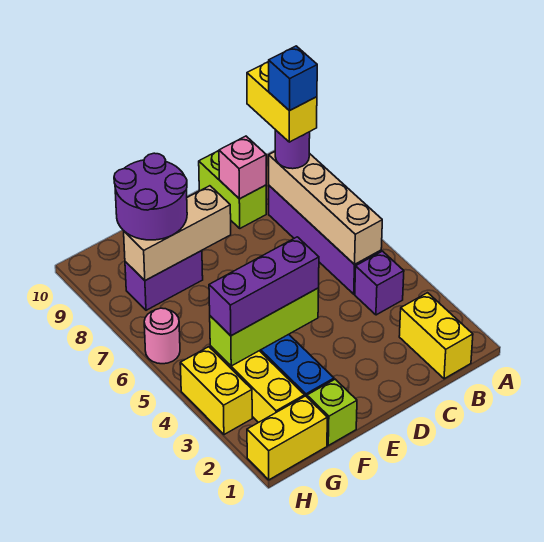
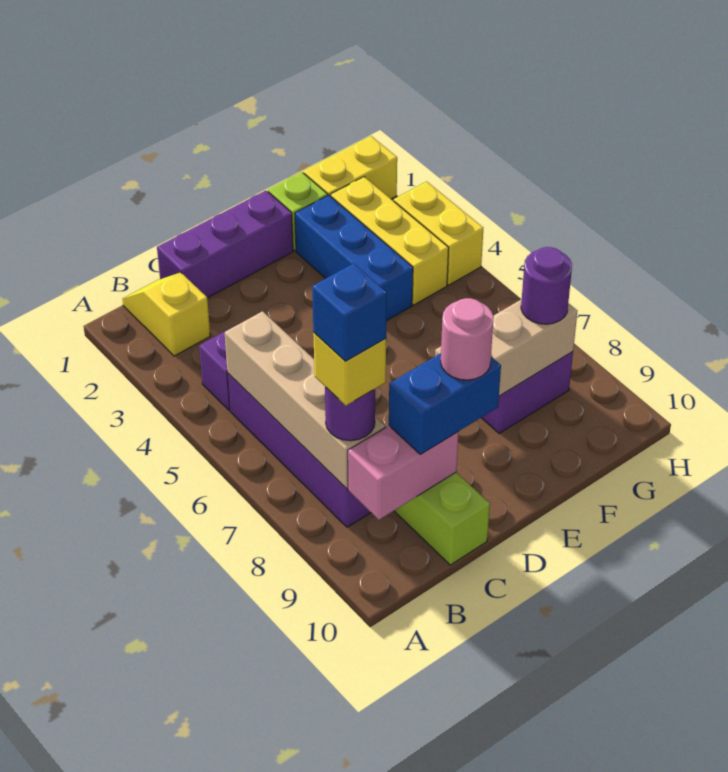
yellow brick B1:B2 level 1 -> yellow slope B1:B2 level 1 top 2
yellow brick B8:B9 level 4 -> yellow brick B8 level 4
pink brick C9 level 2 -> pink brick B9:C9 level 2
none -> blue brick C9:D9 level 3
lime brick E4:G4 level 2 -> none
purple brick E4:G4 level 3 -> purple brick C1:E1 level 1
purple round brick F8:G9 level 3 -> purple round brick G8 level 3
pink round brick H6 level 1 -> pink round brick D9 level 4

